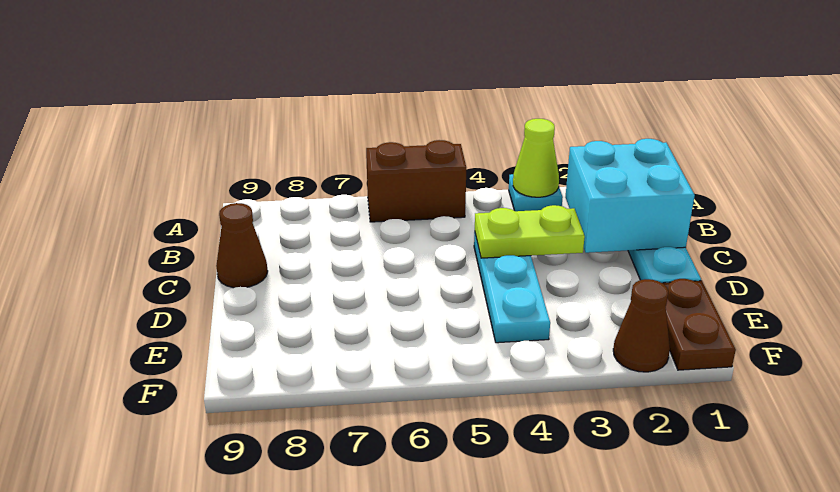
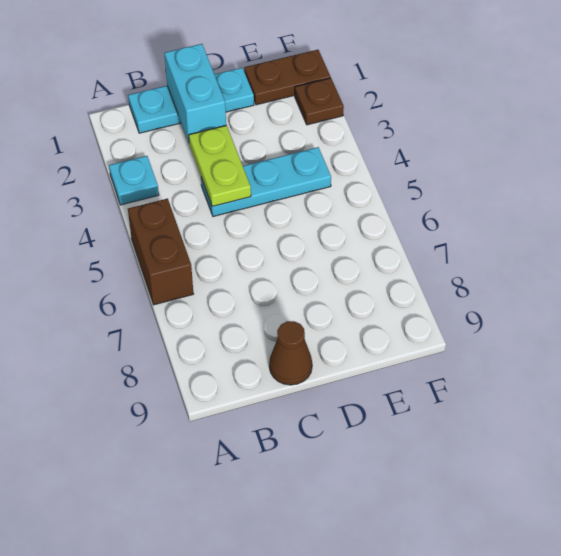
lime cone A3 level 2 -> none
cyan brick B1:C2 level 2 -> cyan brick C1:C2 level 2
brown cone F2 level 1 -> brown plate F2 level 1

